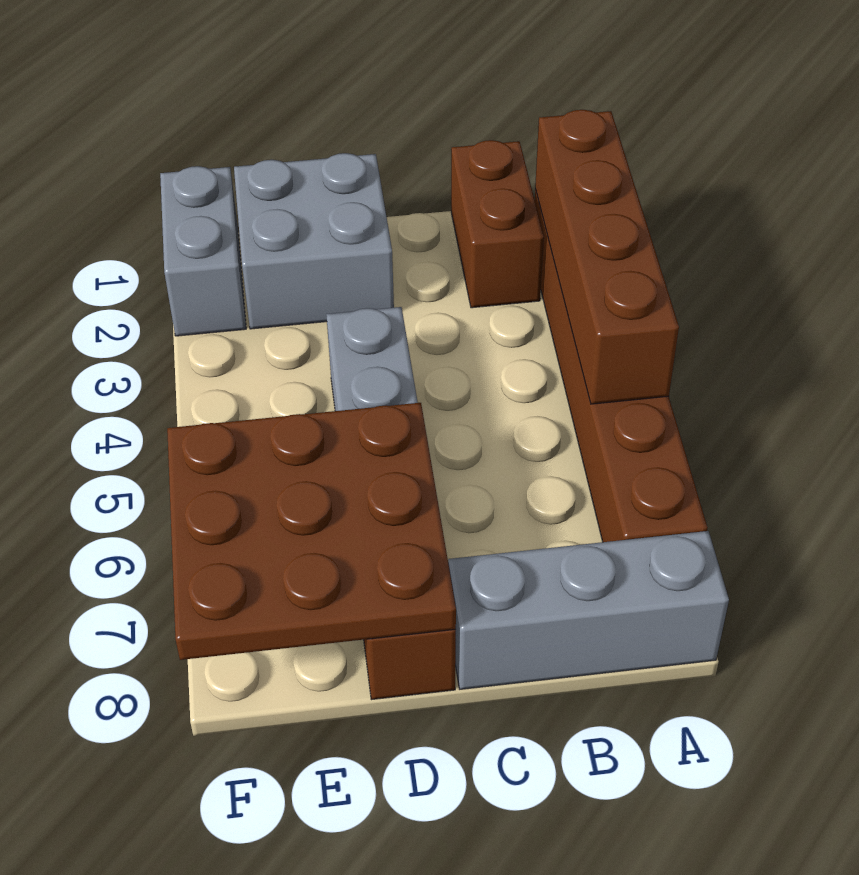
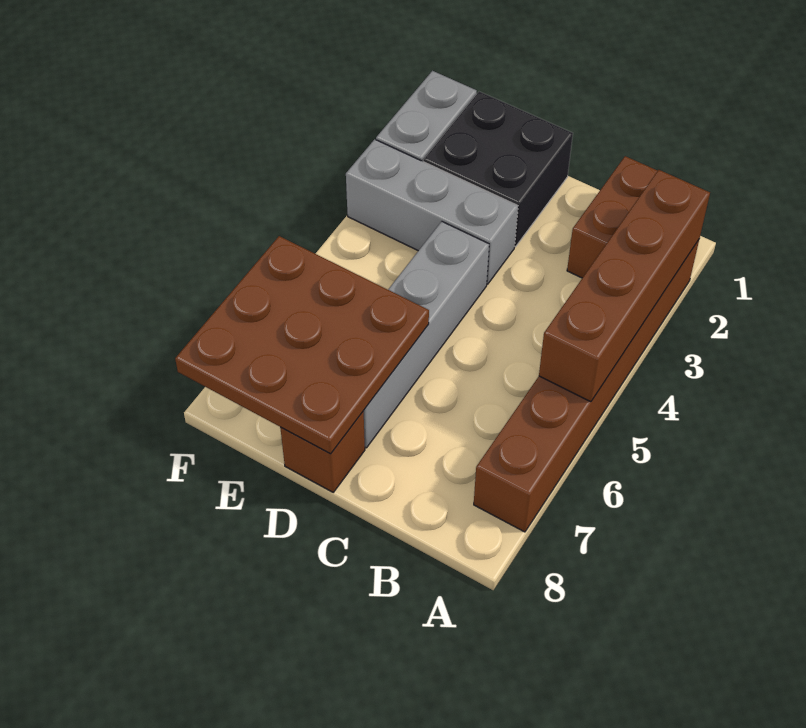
grey brick A8:C8 level 1 -> grey brick D3:F3 level 1
grey brick D1:E2 level 1 -> black brick D1:E2 level 1

